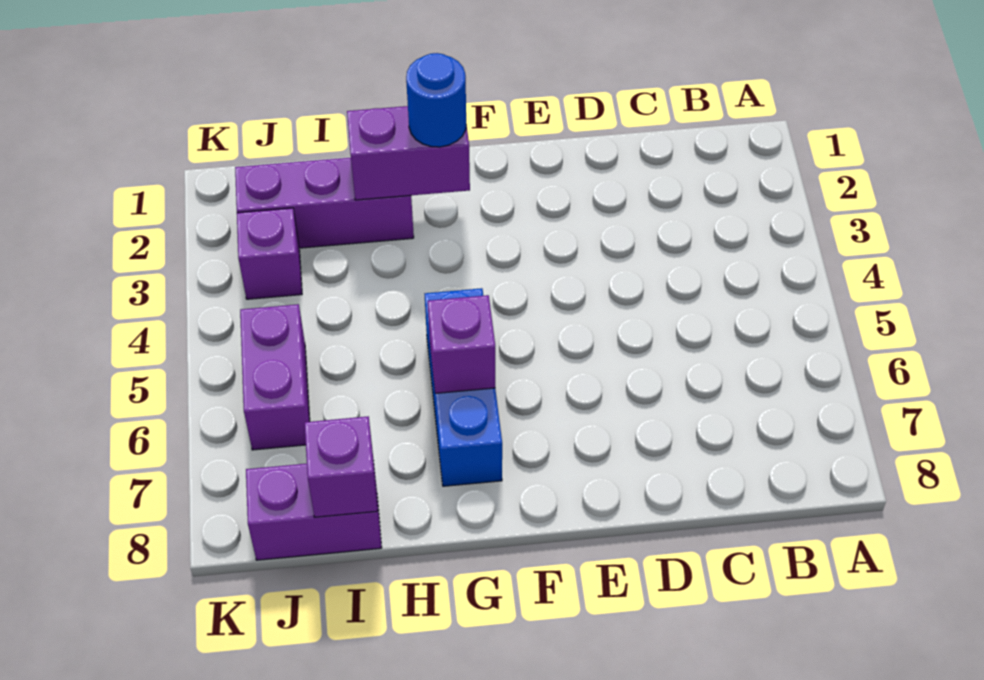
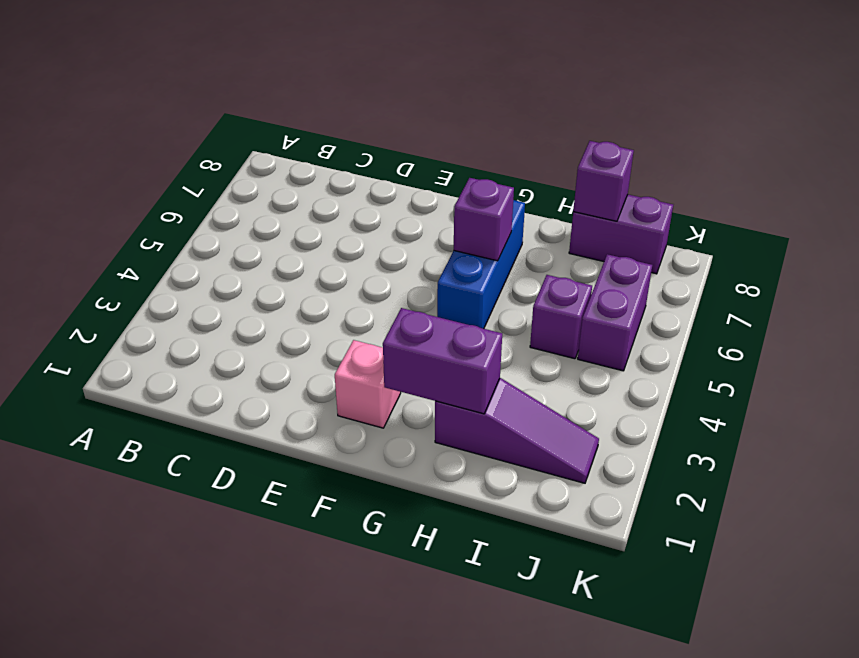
none -> pink brick F2 level 1
blue round brick G2 level 3 -> none
purple brick H2:J2 level 1 -> purple slope H2:J2 level 1 top H
purple brick J3 level 1 -> purple brick I5 level 1

